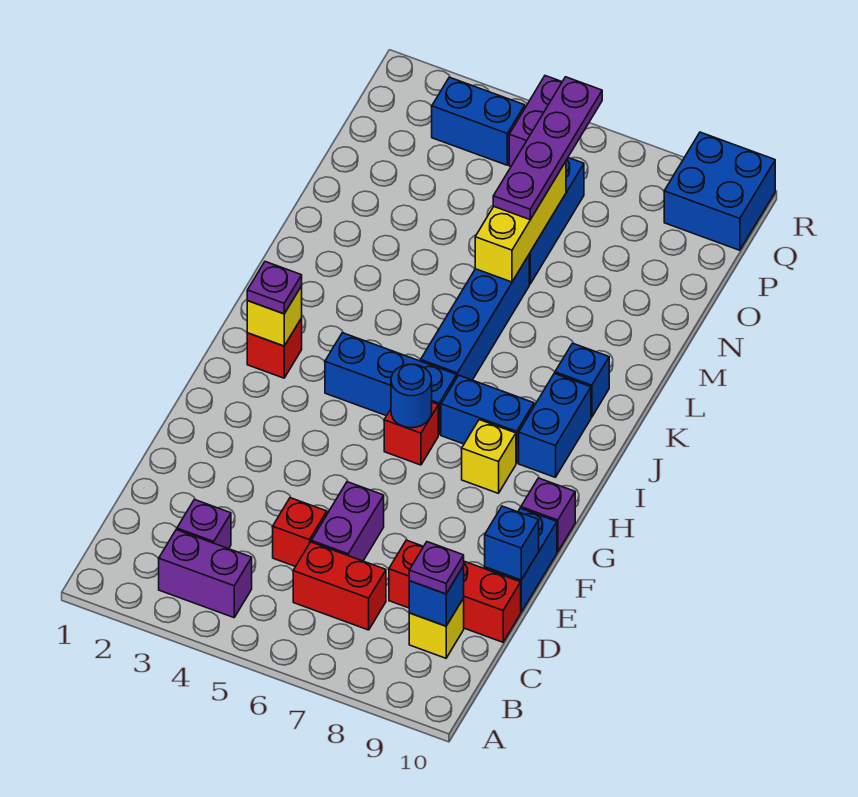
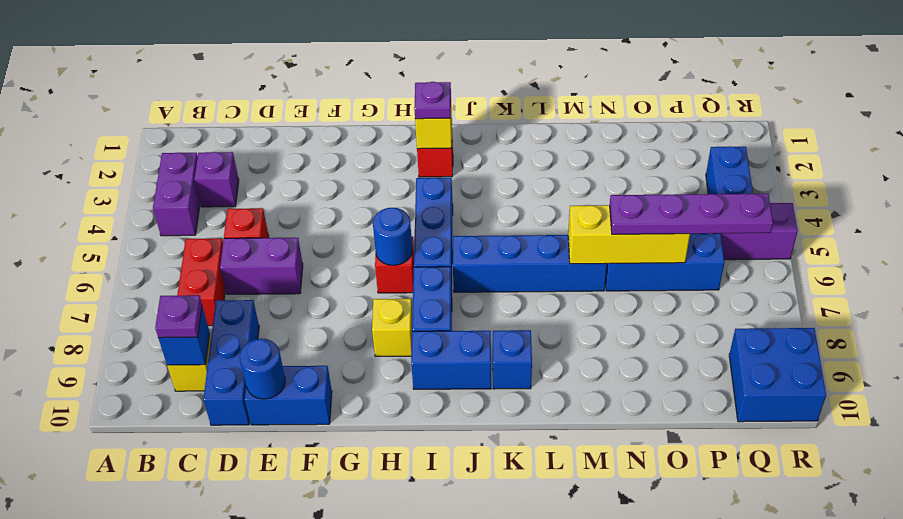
red brick D8:D10 level 1 -> blue brick D8:D10 level 1
blue brick E10 level 2 -> blue round brick E10 level 2
purple brick G10 level 1 -> none

